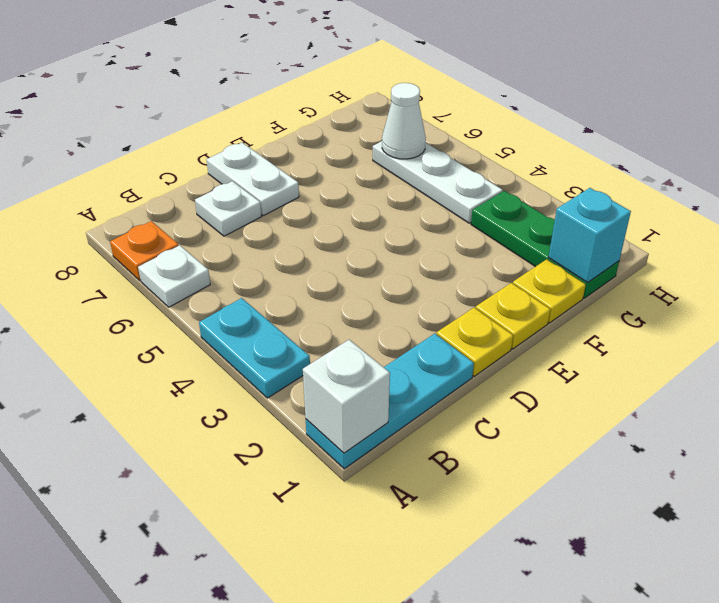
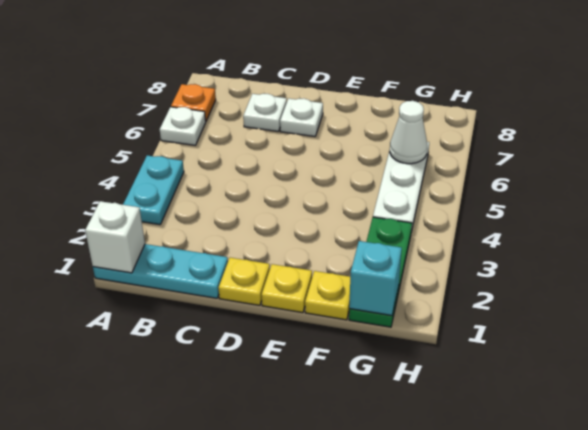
white plate D7:D8 level 1 -> white plate D7 level 1

